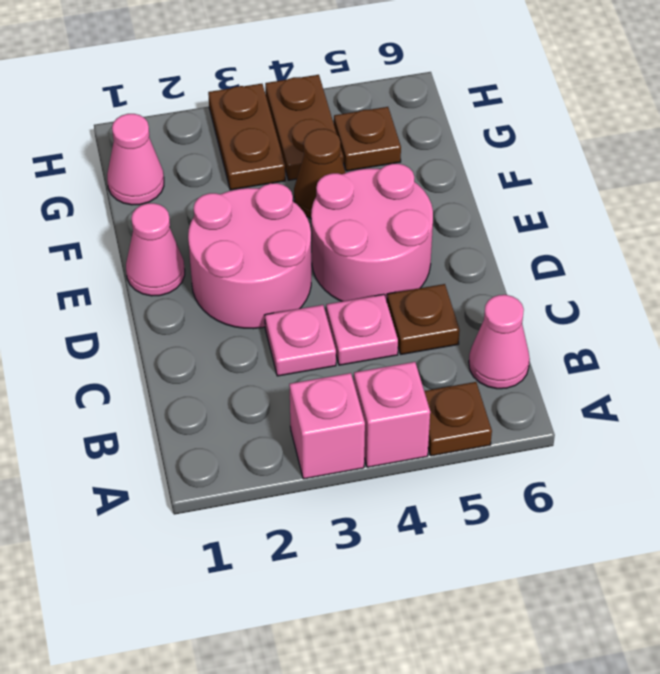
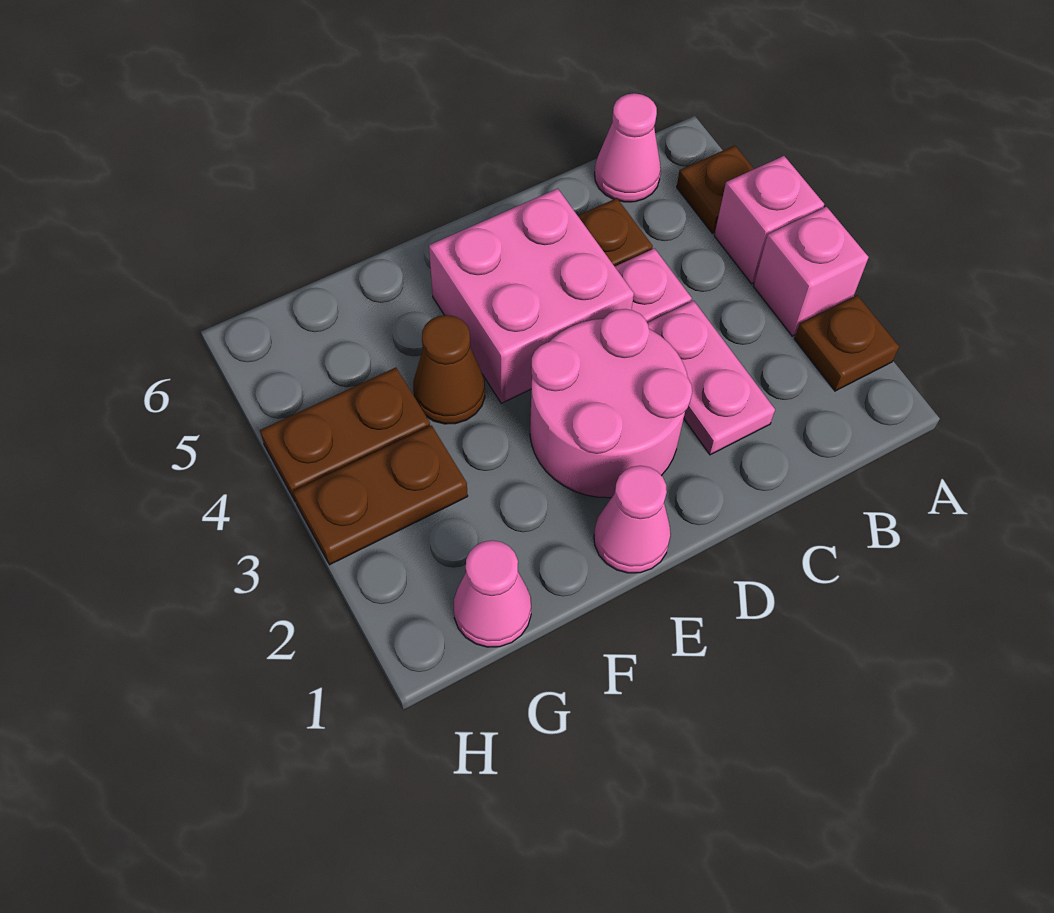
pink plate C3 level 1 -> pink plate C2:C3 level 1
pink round brick D4:E5 level 1 -> pink brick D4:E5 level 1
brown plate G5 level 1 -> brown plate A2 level 1

